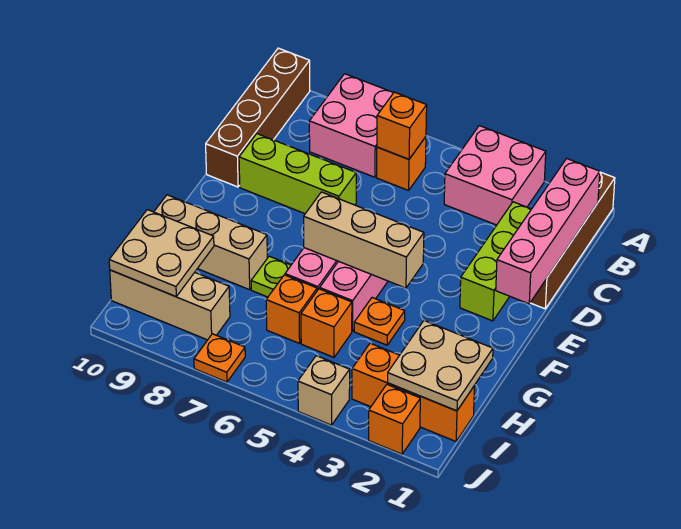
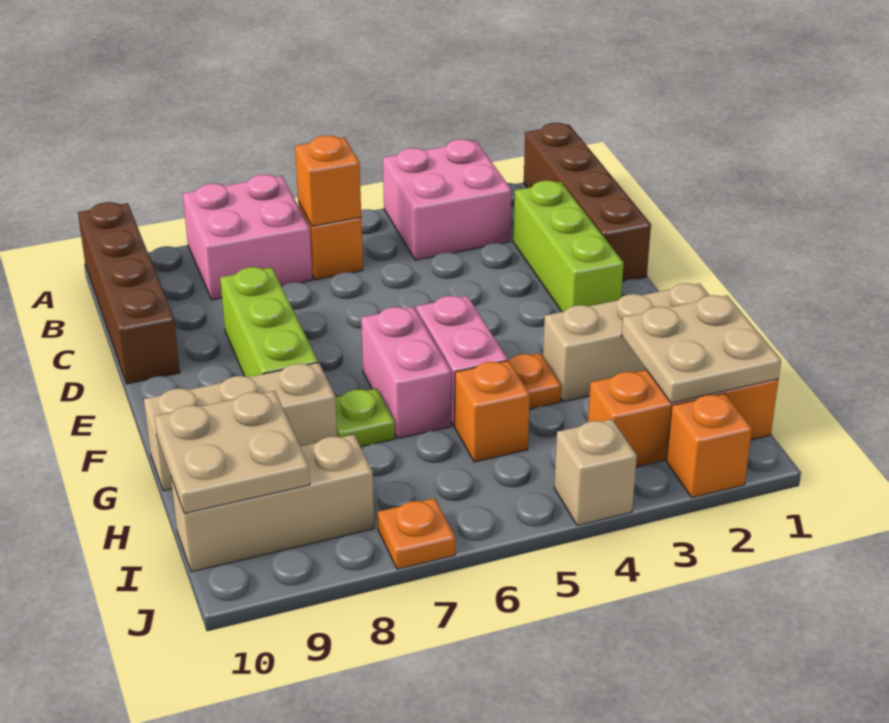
pink brick B1:E1 level 2 -> none
lime brick D7:D9 level 1 -> lime brick D8:F8 level 1
tan brick F4:F6 level 2 -> tan brick G1:G3 level 1
orange brick H6 level 1 -> none

